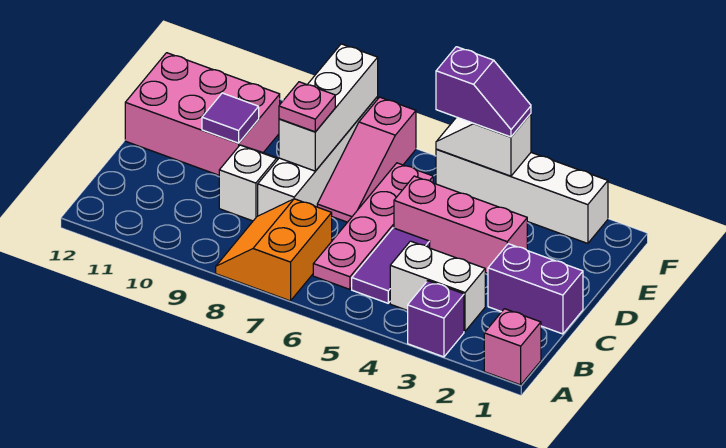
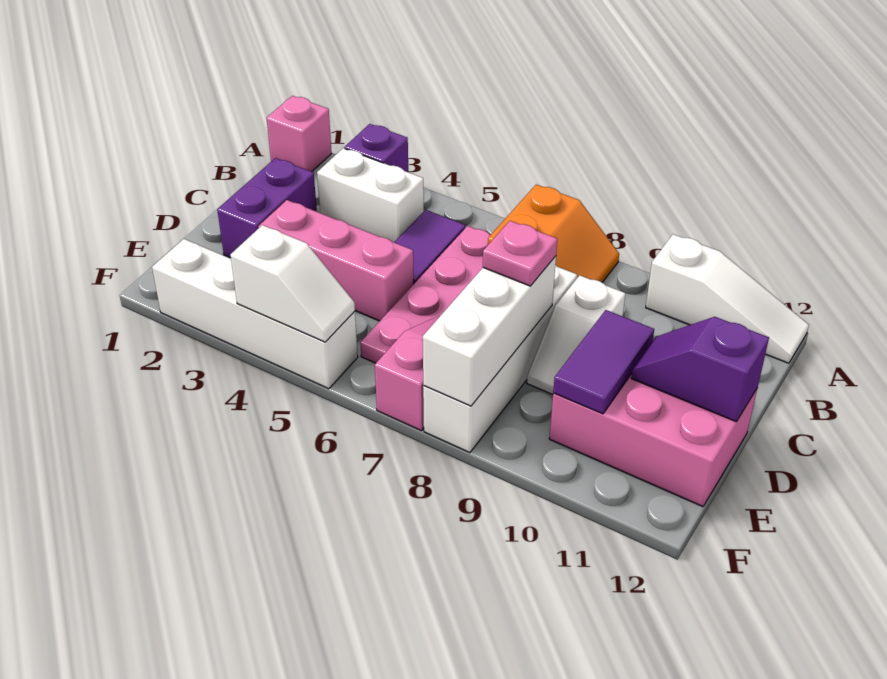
none -> white slope A10:A12 level 1 top 10
purple brick C1:C2 level 1 -> purple brick C2:D2 level 1
purple tile D10 level 2 -> purple tile D10:E10 level 2
purple slope F4:F5 level 3 top 5 -> purple slope D11:D12 level 2 top 12

